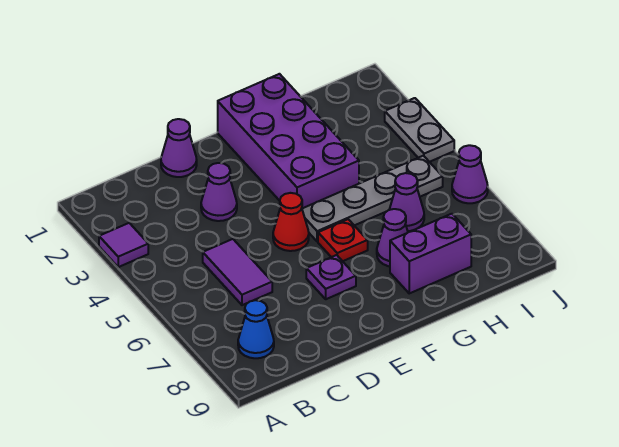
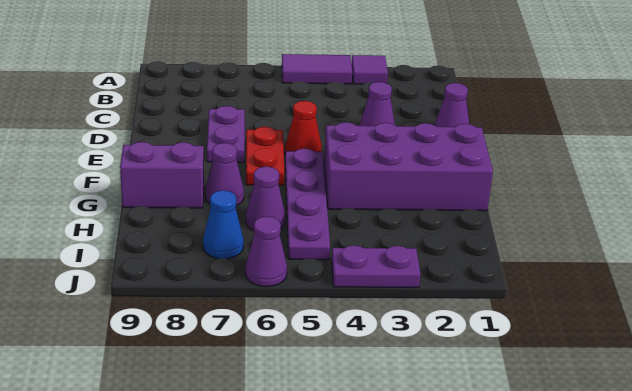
blue cone B8 level 1 -> blue cone I7 level 1
purple tile C5:C6 level 1 -> purple tile A4:A5 level 1
purple plate E7 level 1 -> purple plate D7:E7 level 1
grey plate F5:I5 level 1 -> purple plate F5:I5 level 1
red plate F6 level 1 -> red plate E6:F6 level 1
purple brick G8:H8 level 1 -> purple brick G8:G9 level 1
grey plate J3:J4 level 1 -> purple plate J3:J4 level 1

